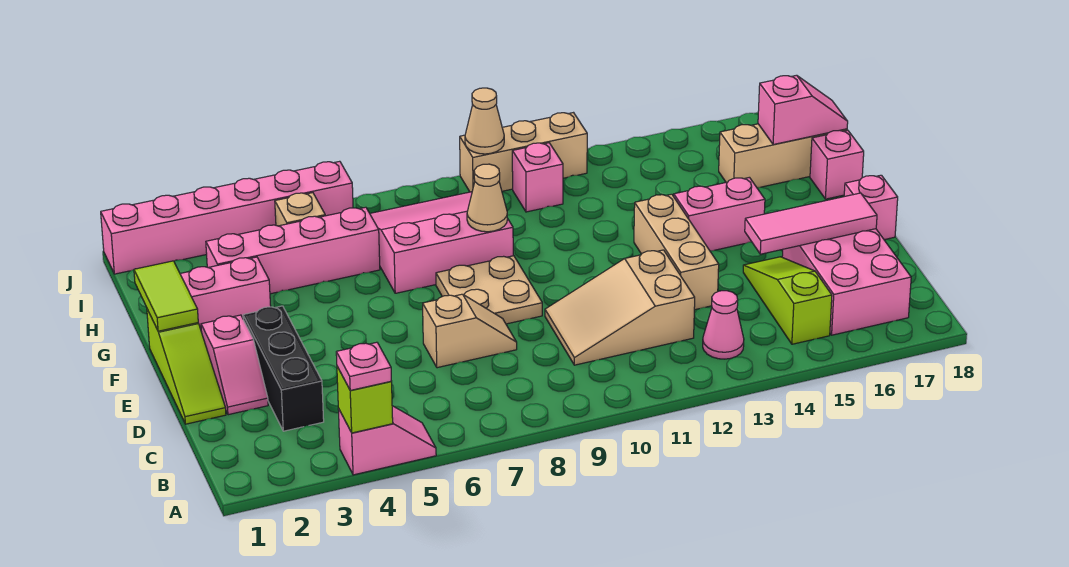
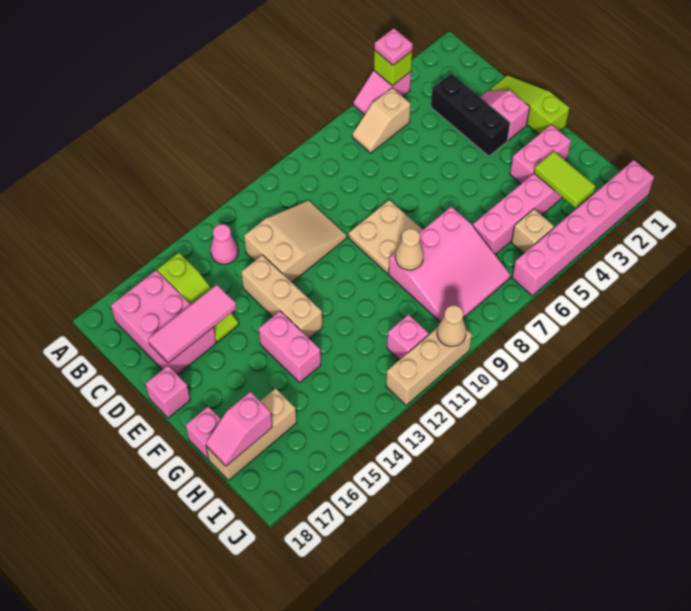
tan slope D7:D8 level 1 top 7 -> tan slope B5:B6 level 1 top 5
lime tile F1:G1 level 2 -> lime tile H3:I3 level 2
pink brick F14:F15 level 1 -> pink brick F14:G14 level 1

